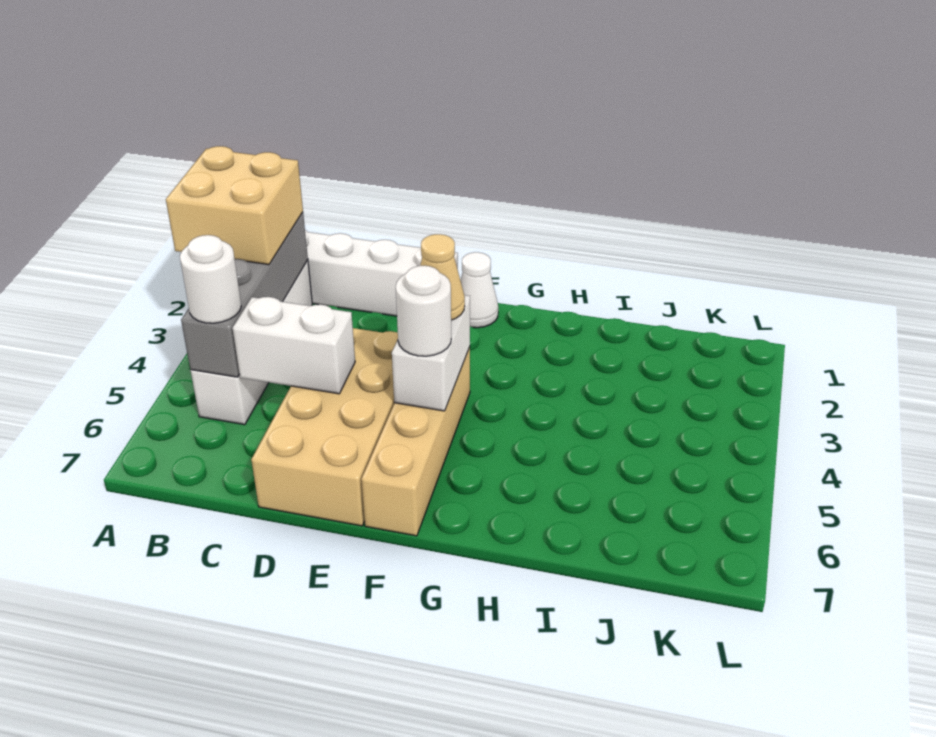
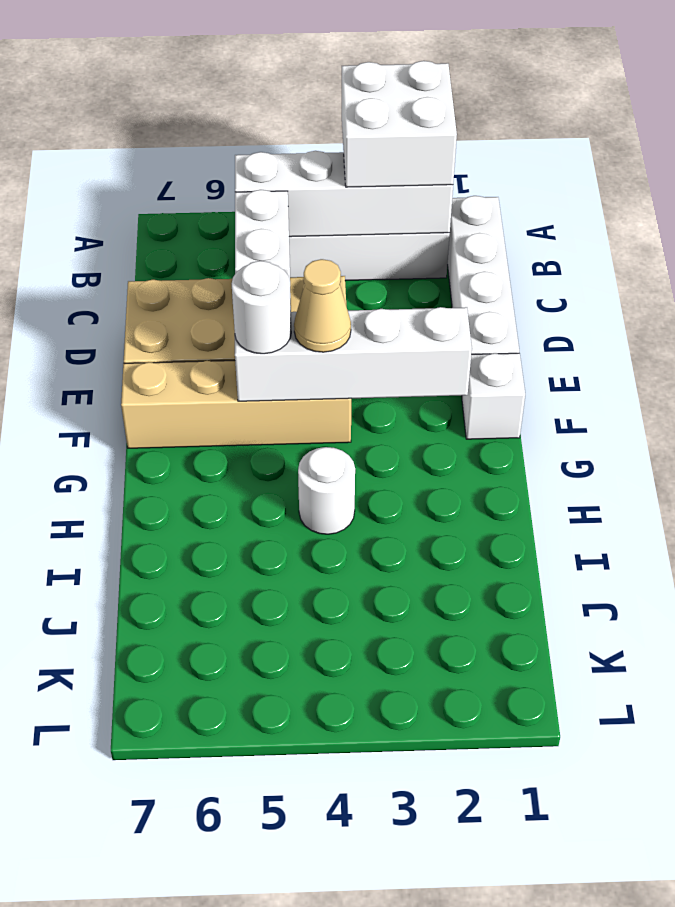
tan brick A2:B3 level 3 -> white brick A2:B3 level 3
grey brick B2:B5 level 2 -> white brick B2:B5 level 2
white round brick B5 level 3 -> white round brick H4 level 1
white cone F1 level 1 -> white brick F1 level 1
white brick F4:F5 level 2 -> white brick F2:F5 level 2

